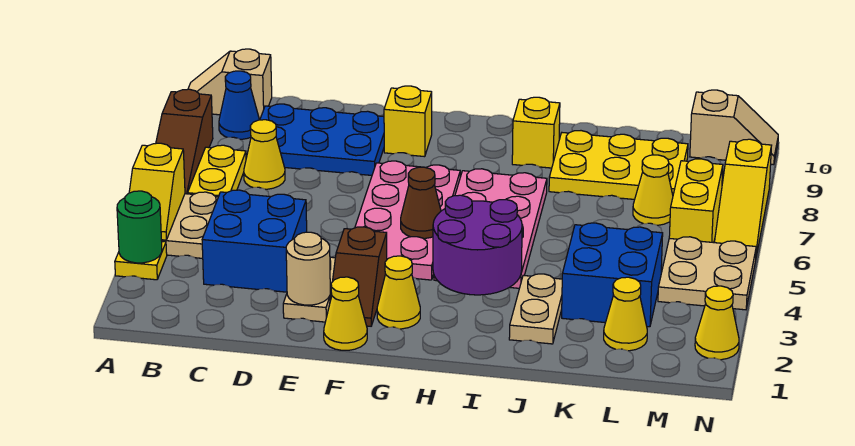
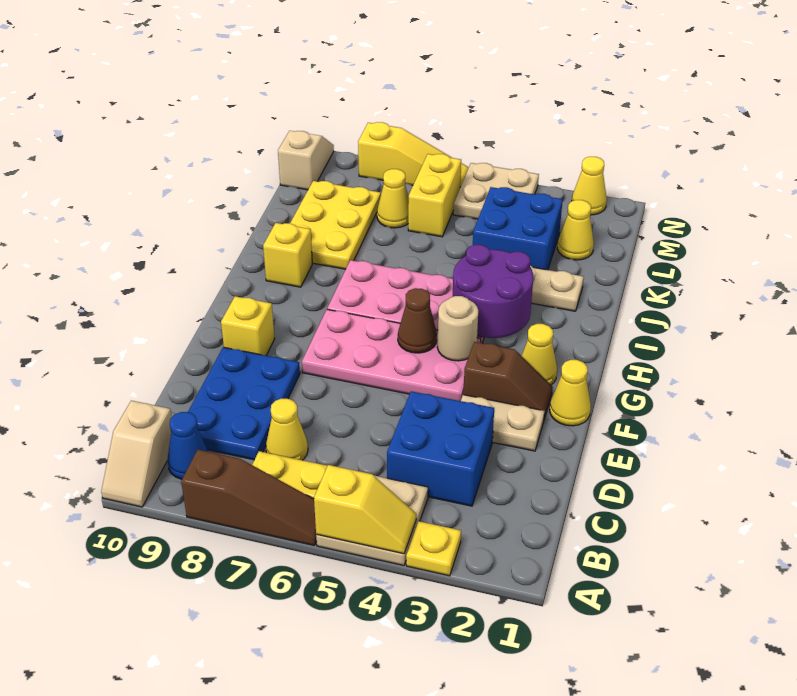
green round brick A3 level 2 -> none
tan round brick E2 level 2 -> tan round brick G4 level 2
yellow brick M6:M7 level 1 -> yellow brick L6:M6 level 1

